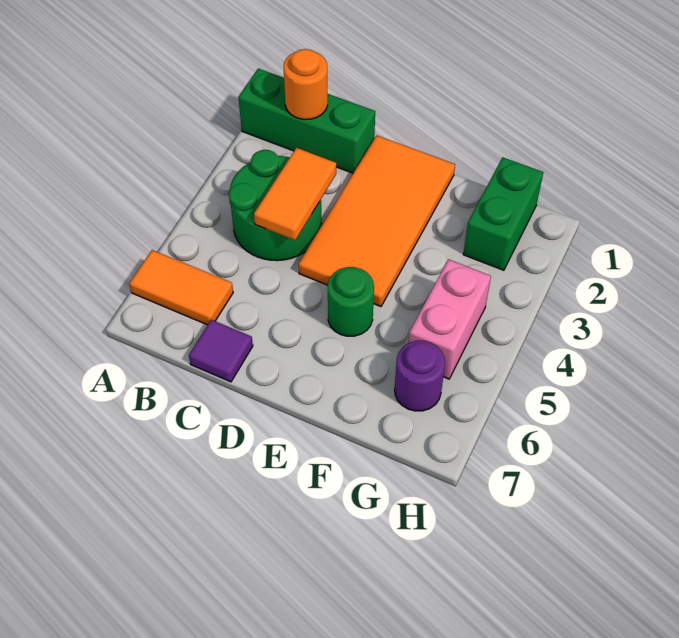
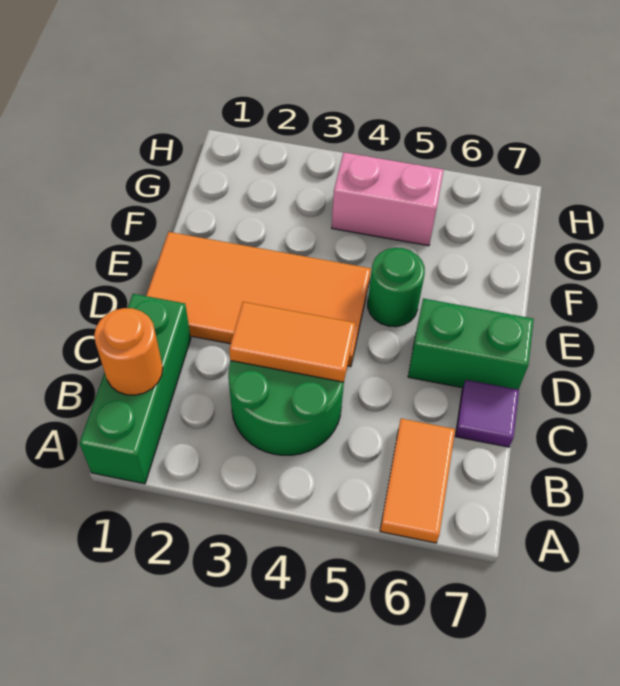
green brick G1:G2 level 1 -> green brick D6:D7 level 1
purple round brick G6 level 1 -> none

